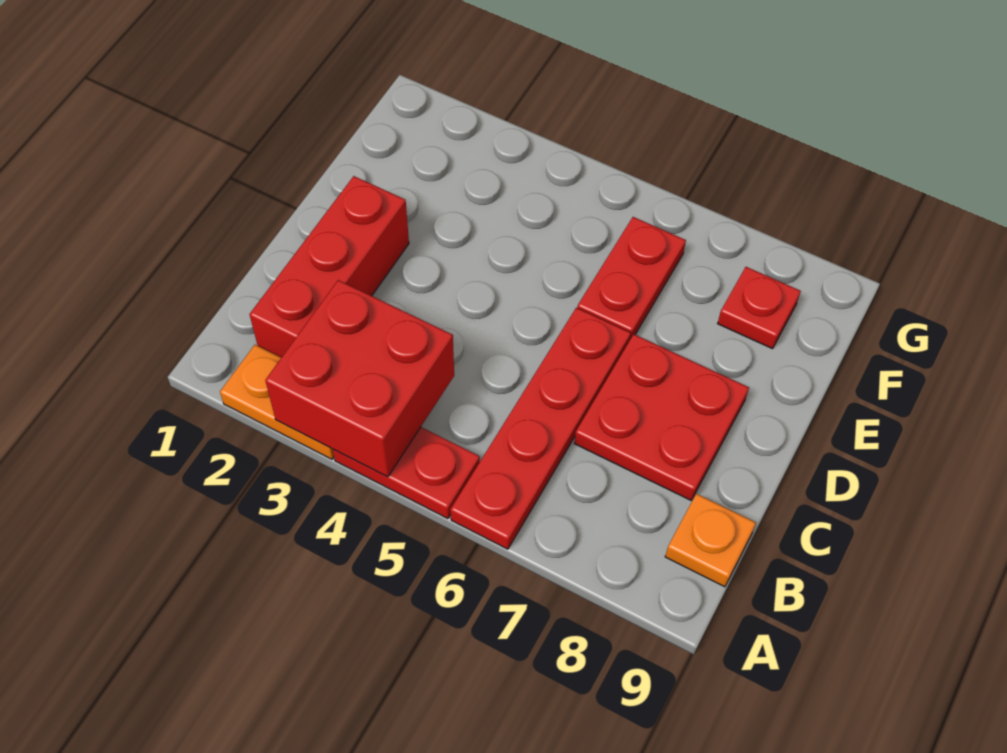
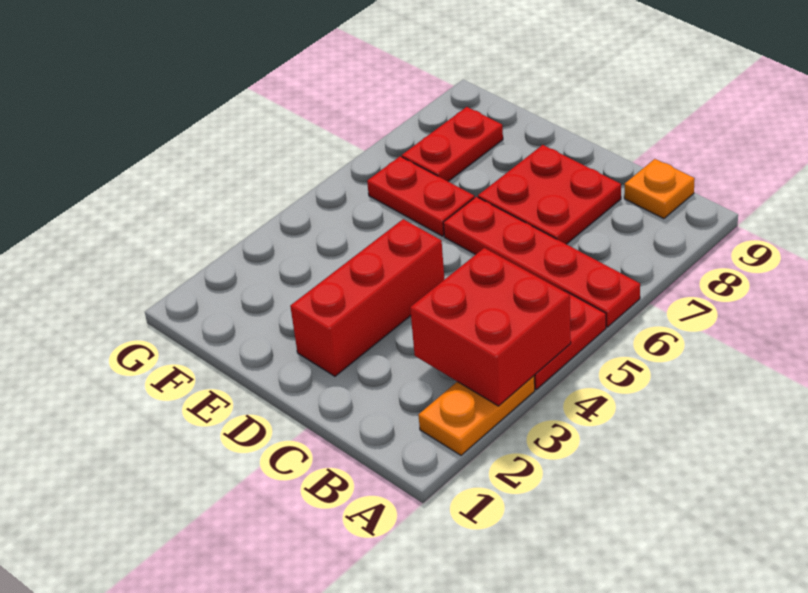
red brick B2:D2 level 1 -> red brick D2:D4 level 1
red plate F8 level 1 -> red plate F7:F8 level 1

